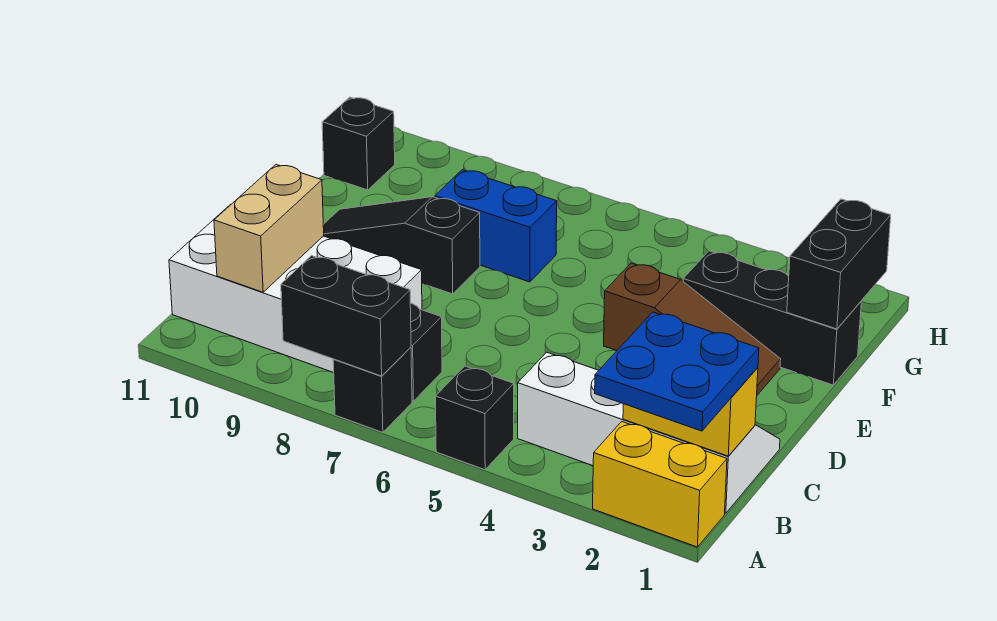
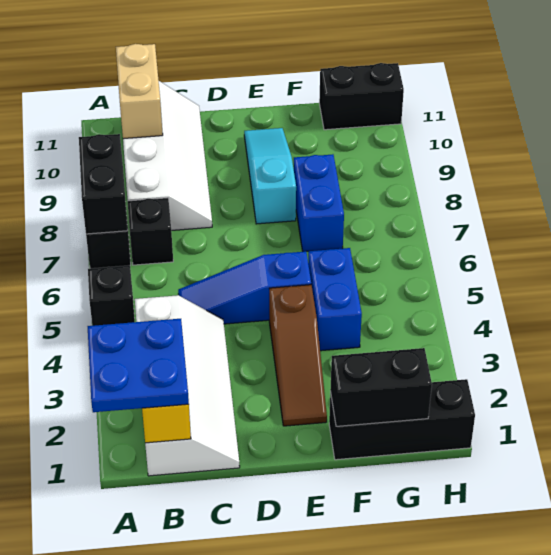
yellow brick A1:A2 level 1 -> none
white brick B8:C11 level 1 -> white slope B8:C11 level 1 top B
tan brick B10:C10 level 2 -> tan brick B10:B11 level 2
none -> blue slope C5:E5 level 1 top E
black slope E8:E10 level 1 top 8 -> cyan slope E8:E10 level 1 top 8
black brick F1:F3 level 1 -> black brick F1:H1 level 1
none -> blue brick F4:F5 level 1
black brick G11 level 1 -> black brick G11:H11 level 1

